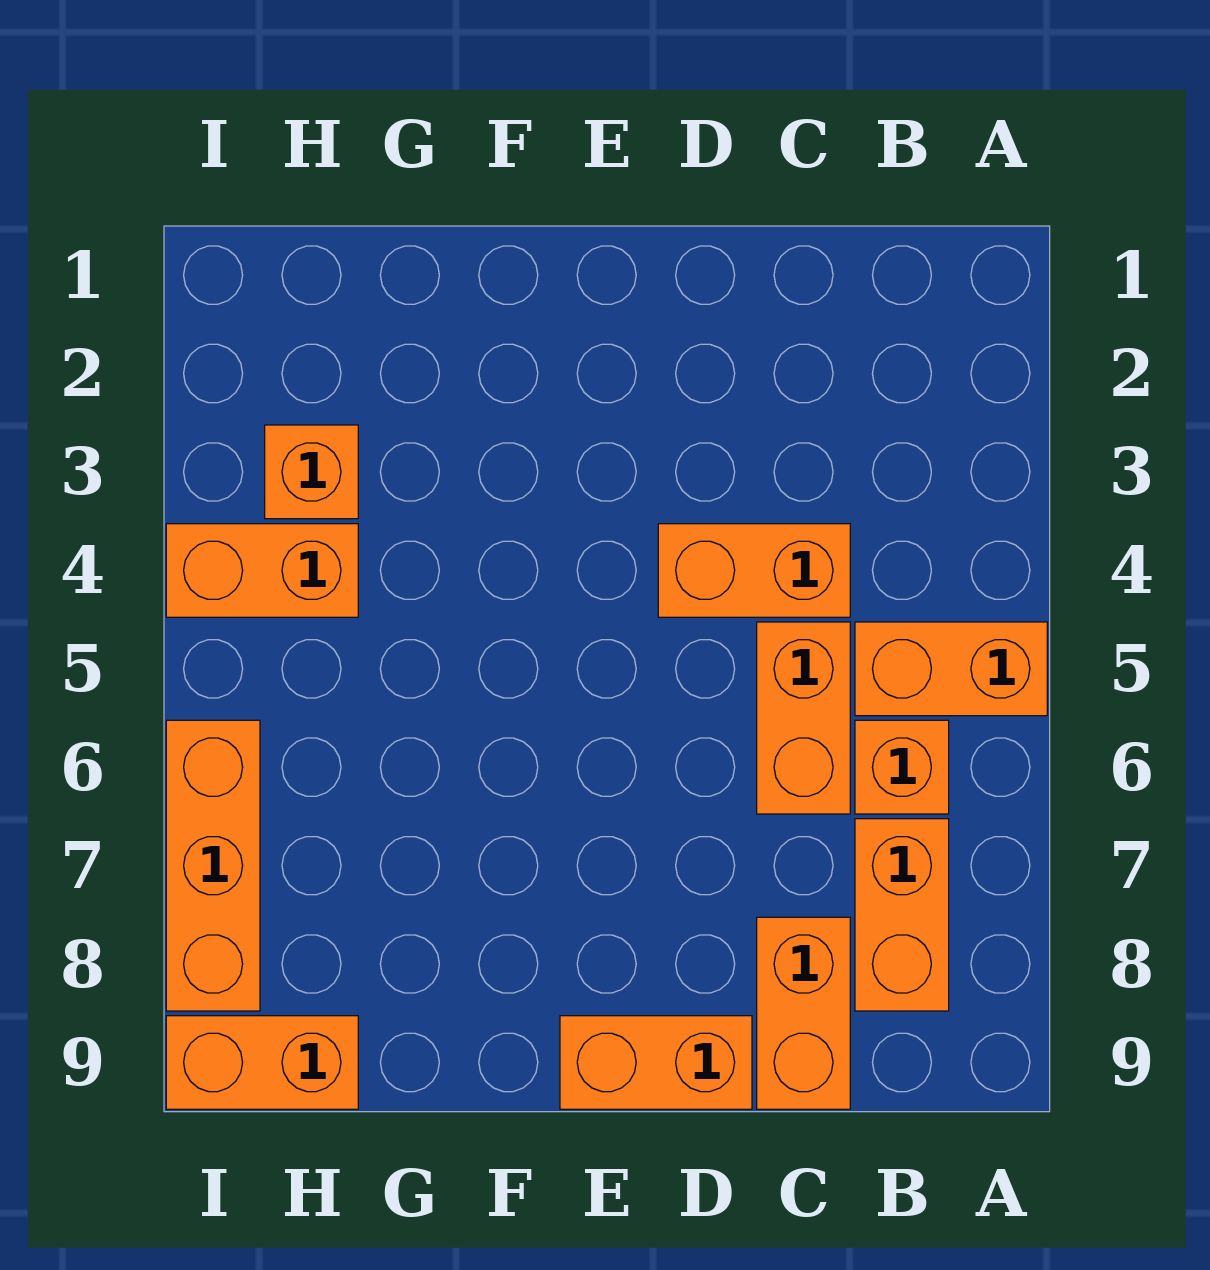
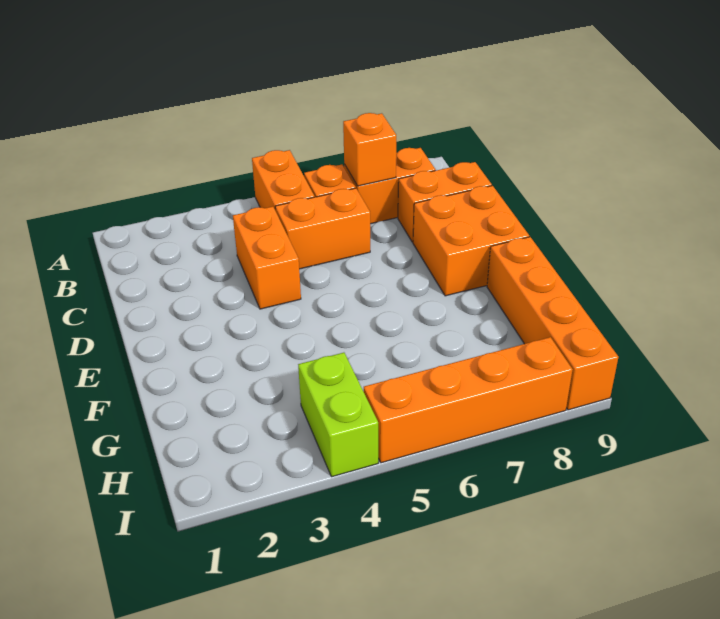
orange brick D9:E9 level 1 -> orange brick D8:E9 level 1
orange brick H3 level 1 -> orange brick B7 level 2
orange brick H4:I4 level 1 -> lime brick H4:I4 level 1
orange brick H9:I9 level 1 -> orange brick F9:I9 level 1
orange brick I6:I8 level 1 -> orange brick I5:I8 level 1

